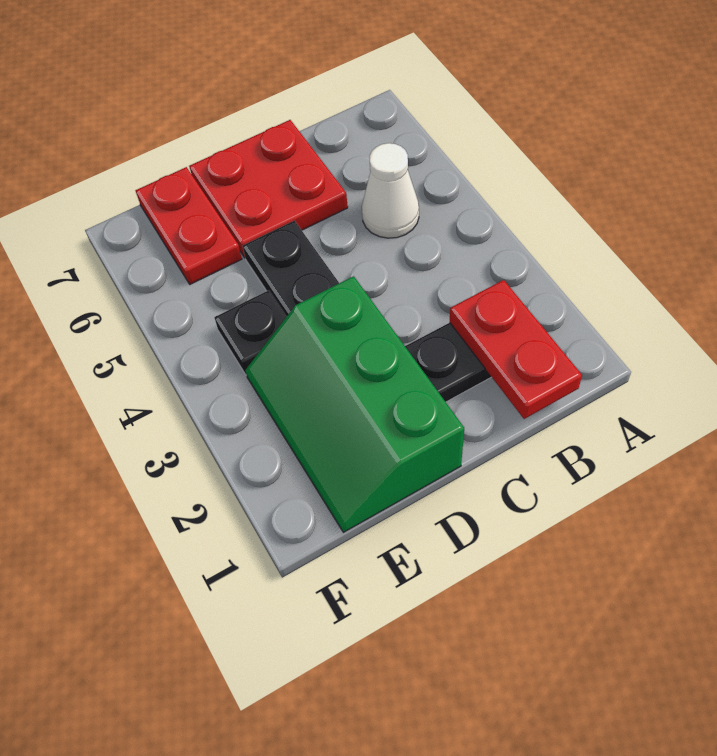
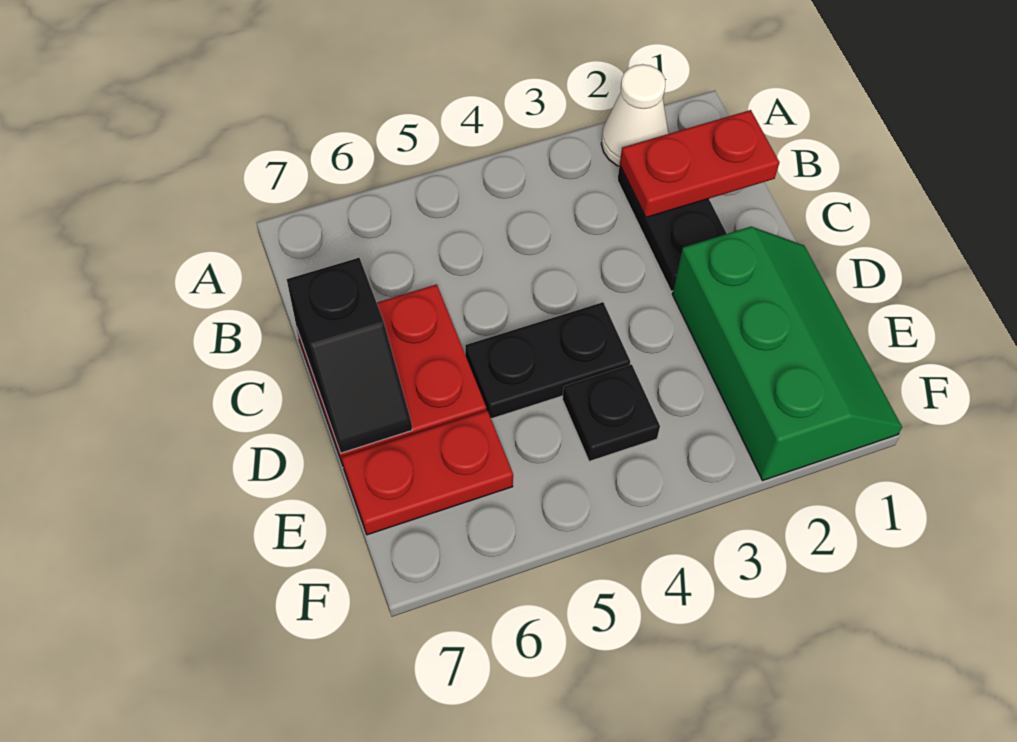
white cone B5 level 1 -> white cone A2 level 1
none -> black slope C7:D7 level 2 top C
green slope D1:E3 level 1 top D -> green slope D1:F2 level 1 top 2

